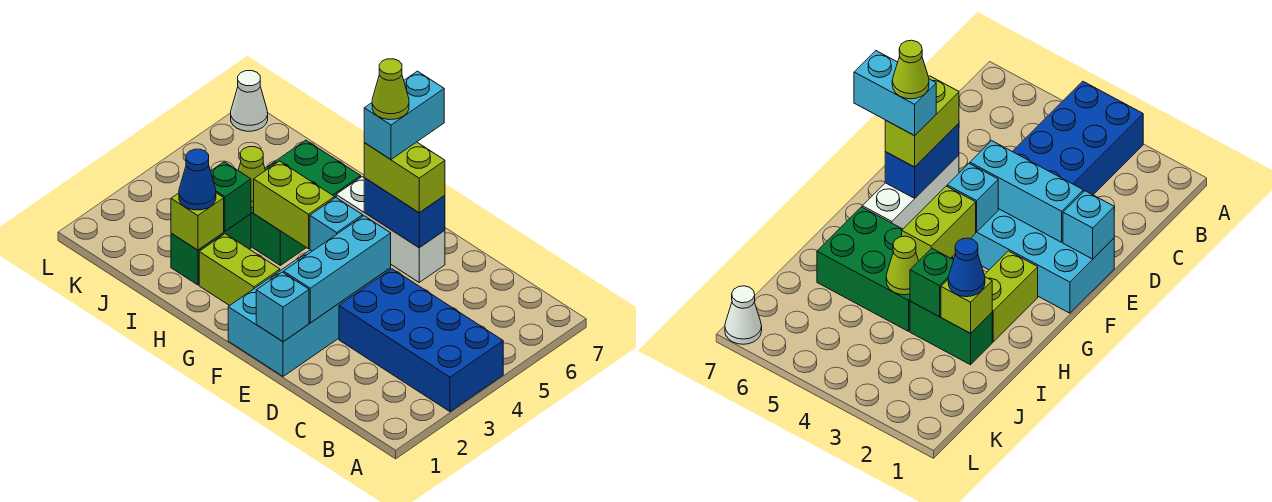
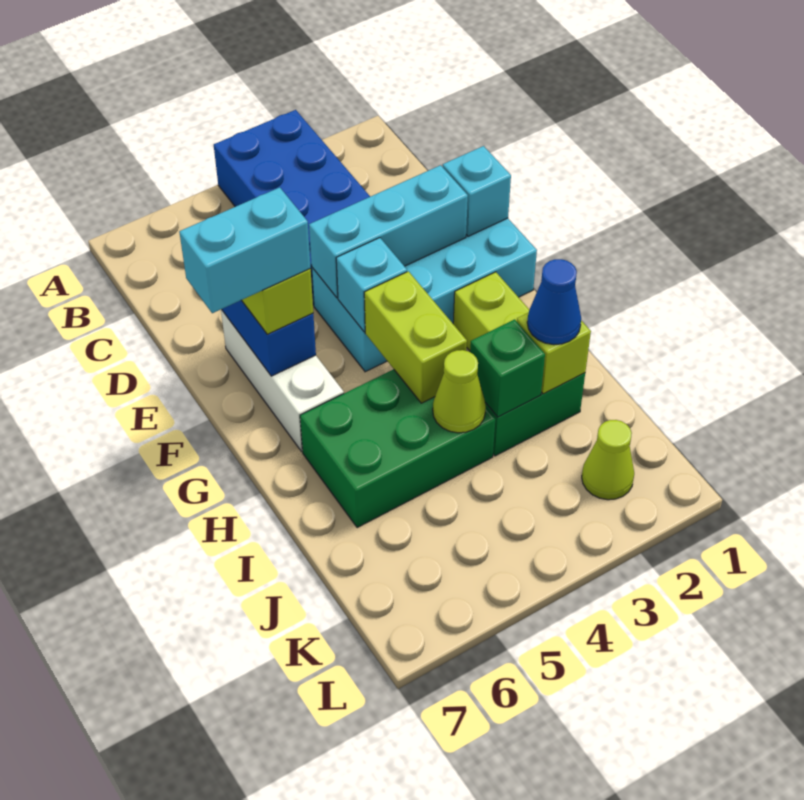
lime cone F6 level 5 -> lime cone K2 level 1
white cone L7 level 1 -> none

